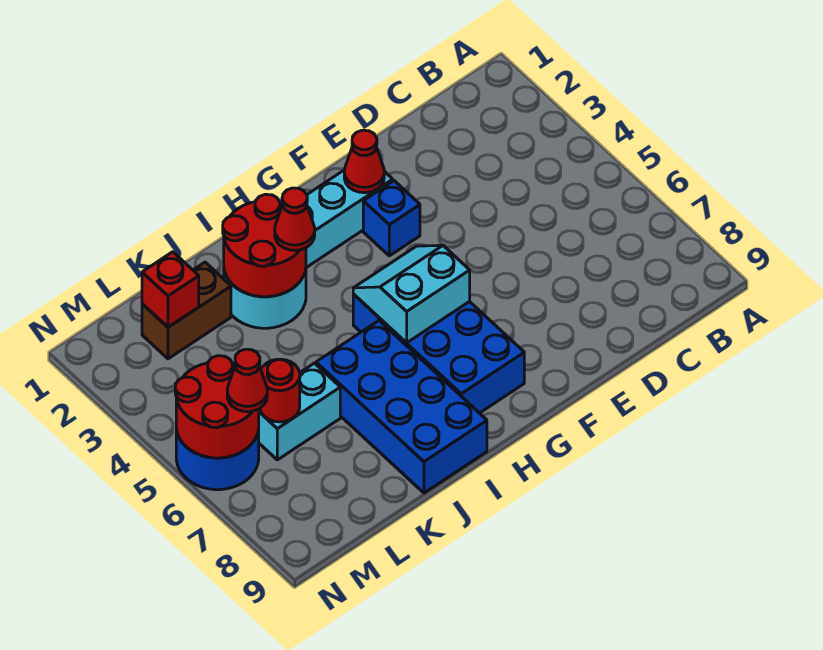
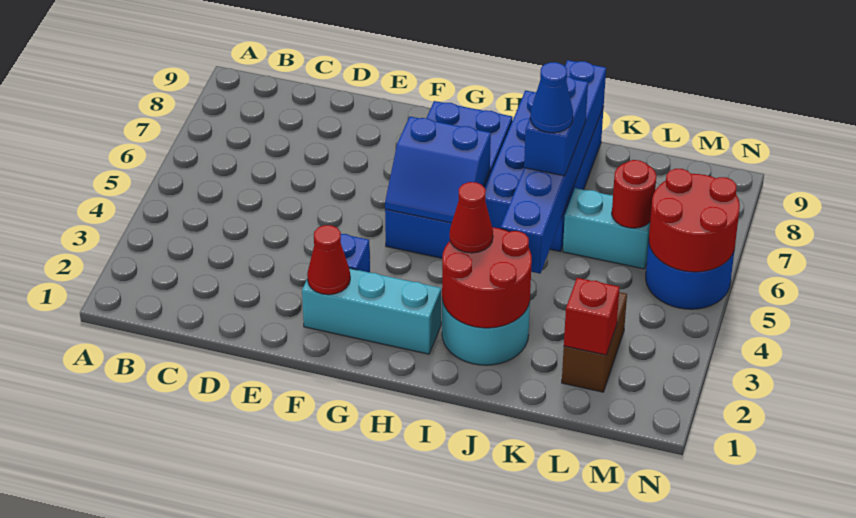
cyan slope G5:H6 level 2 top 6 -> blue slope G5:H6 level 2 top 6
none -> blue brick J4:J9 level 2
none -> blue brick J6:J7 level 3
none -> blue cone J6 level 4
brown brick K2:L2 level 1 -> brown brick L2:L3 level 1
red cone M6 level 3 -> none

